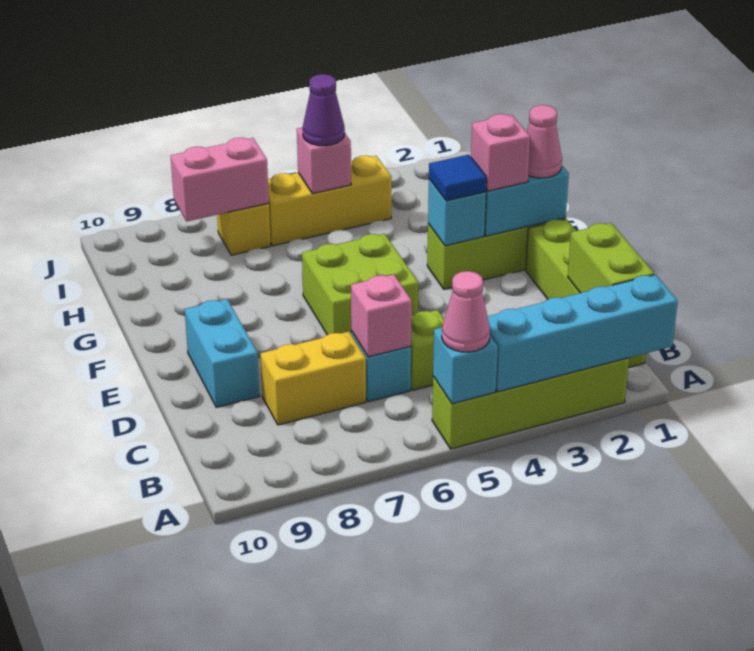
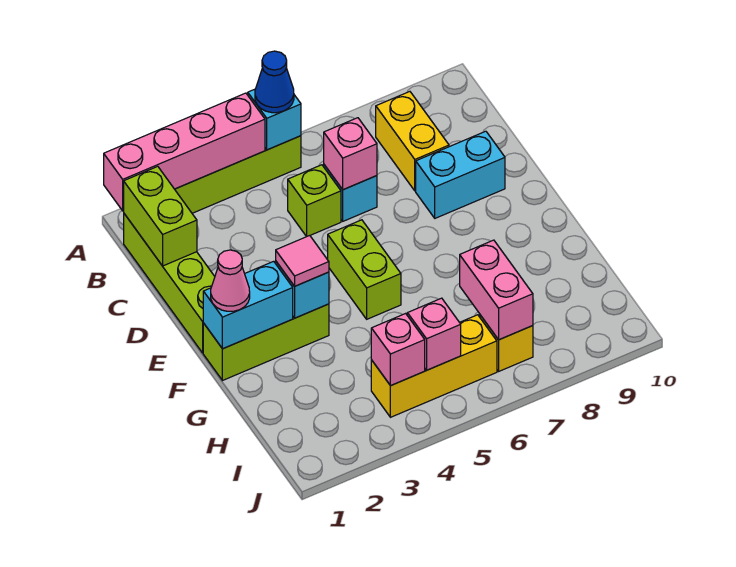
cyan brick A1:A4 level 2 -> pink brick A1:A4 level 2
pink cone A5 level 3 -> blue cone A5 level 3
yellow brick C7:C8 level 1 -> yellow brick B8:C8 level 1
cyan brick D9:E9 level 1 -> cyan brick D8:D9 level 1
lime brick E5:F6 level 1 -> lime brick E5:F5 level 1
pink brick F2 level 3 -> pink brick I4 level 2
blue tile F3 level 3 -> pink tile F3 level 3
purple cone I5 level 3 -> none
pink brick I7:I8 level 2 -> pink brick H7:I7 level 2

